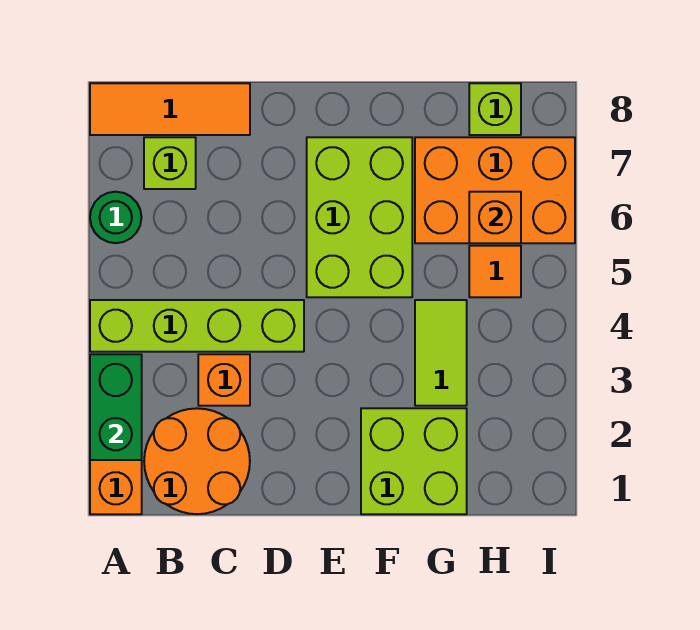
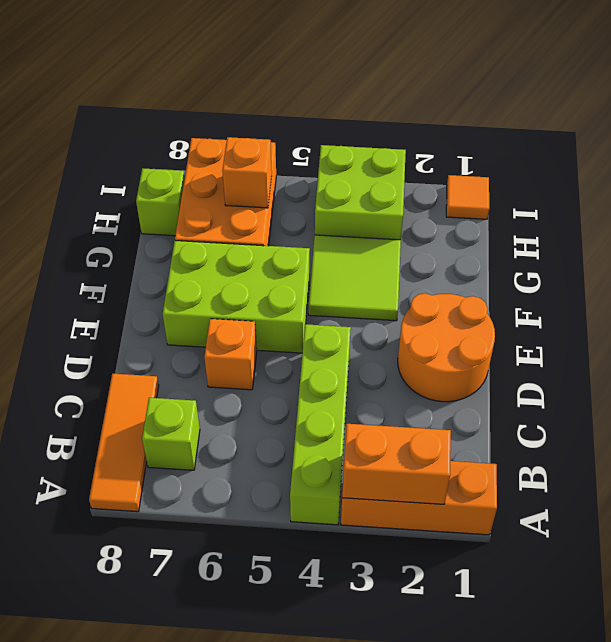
green brick A2:A3 level 2 -> orange brick A2:A3 level 2
green round brick A6 level 1 -> none
orange round brick B1:C2 level 1 -> orange round brick D1:E2 level 1
orange brick C3 level 1 -> orange brick D6 level 1
lime brick F1:G2 level 1 -> lime brick H3:I4 level 1
lime tile G3:G4 level 1 -> lime tile F3:G4 level 1
orange tile H5 level 1 -> orange tile I1 level 1

